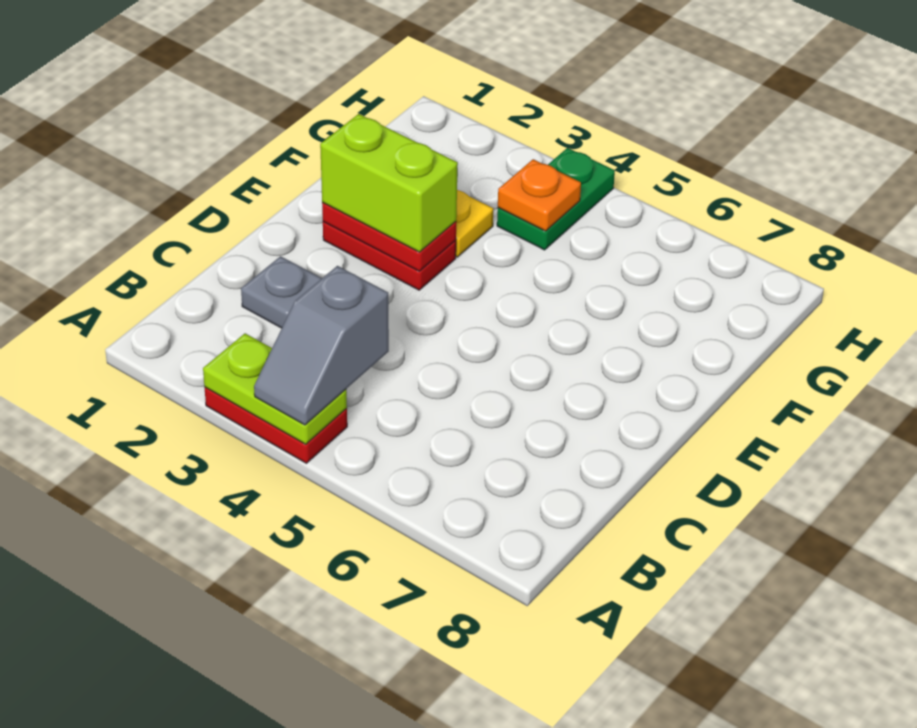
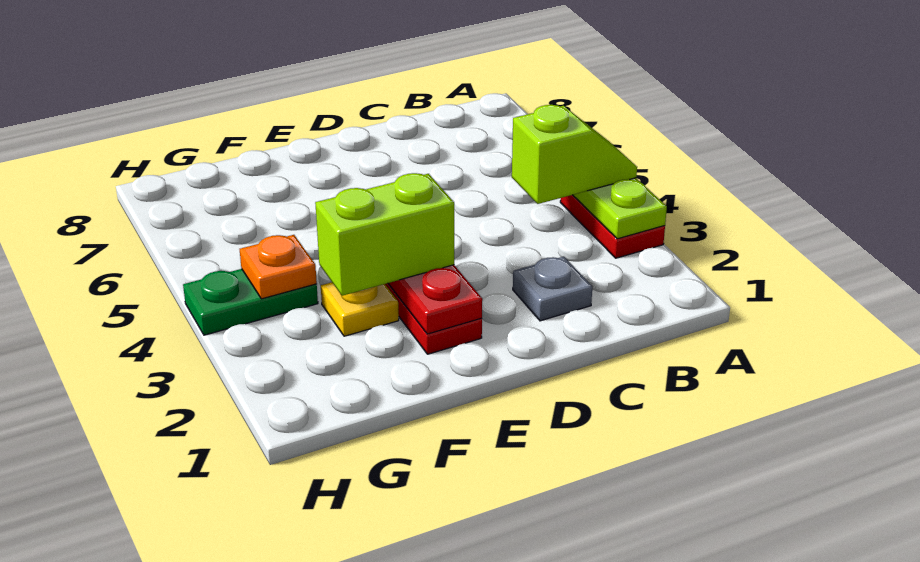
grey slope A4:B4 level 3 top B -> lime slope A4:B4 level 3 top B
lime brick E2:E3 level 3 -> lime brick E3:F3 level 3

